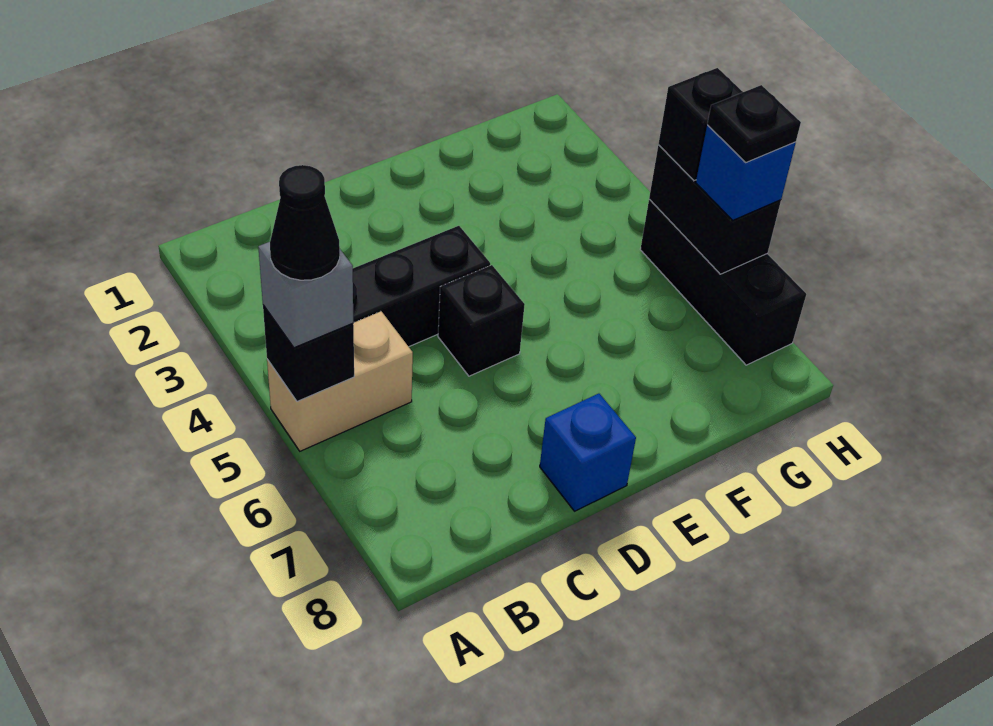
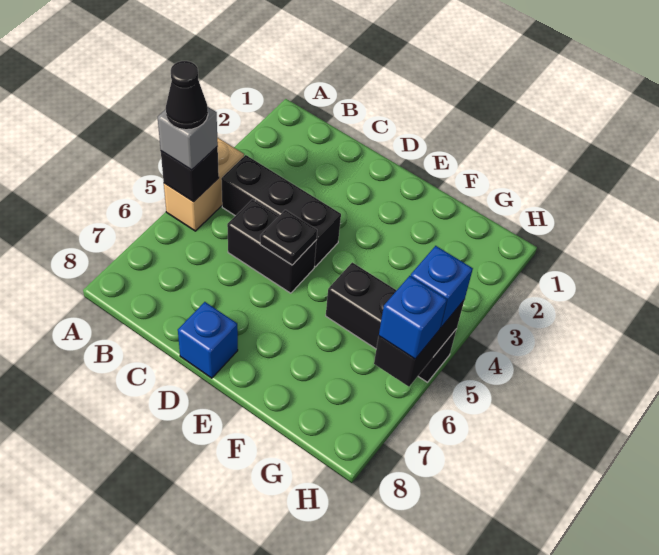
tan brick A5:B5 level 1 -> tan brick A4:A5 level 1
black brick D5 level 1 -> black brick C5:D5 level 1
black brick H5:H7 level 1 -> black brick F5:H5 level 1
black brick H5 level 3 -> blue brick H5 level 3
black plate H6 level 4 -> black plate D5 level 2

